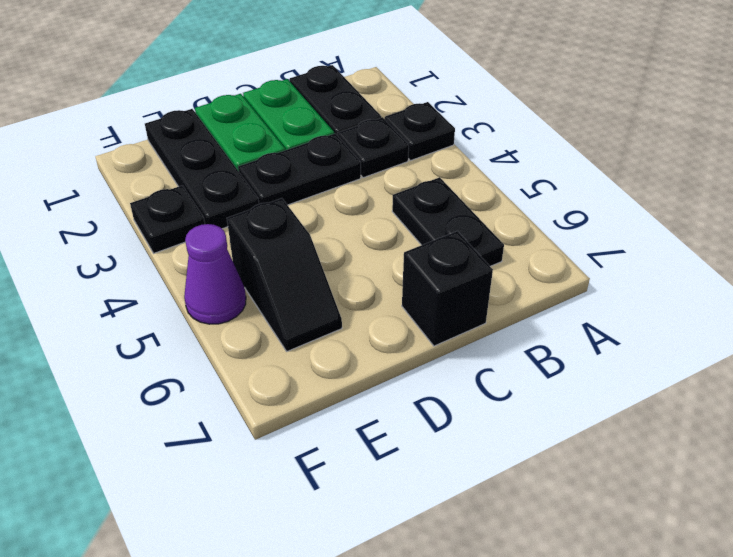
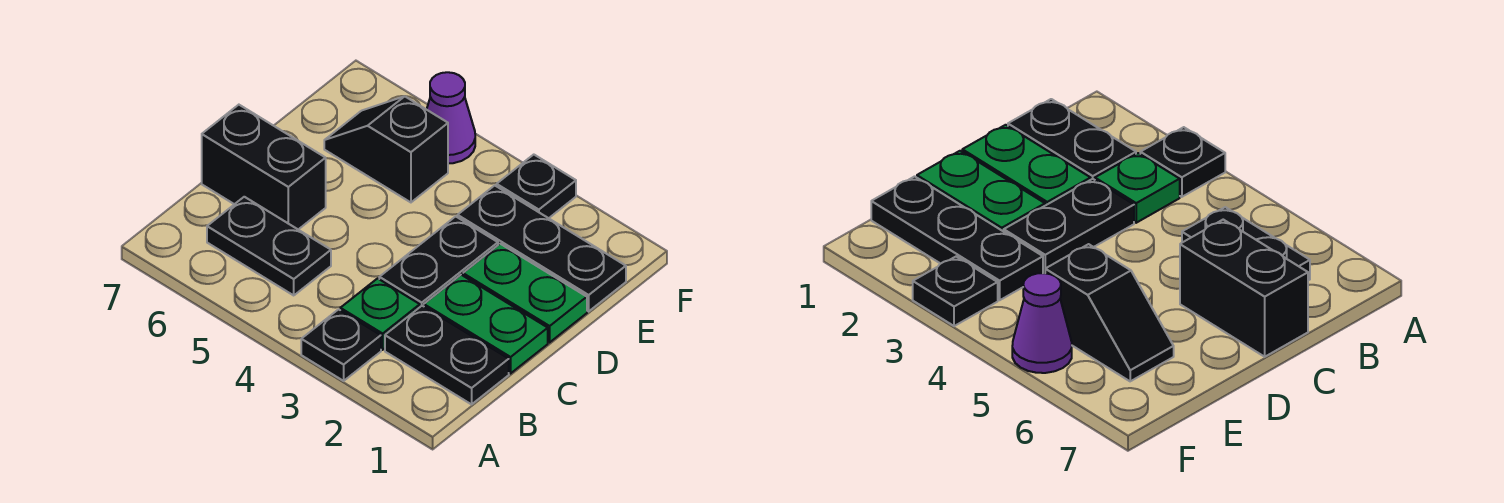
black plate B3 level 1 -> green plate B3 level 1
black brick C7 level 1 -> black brick C6:C7 level 1

